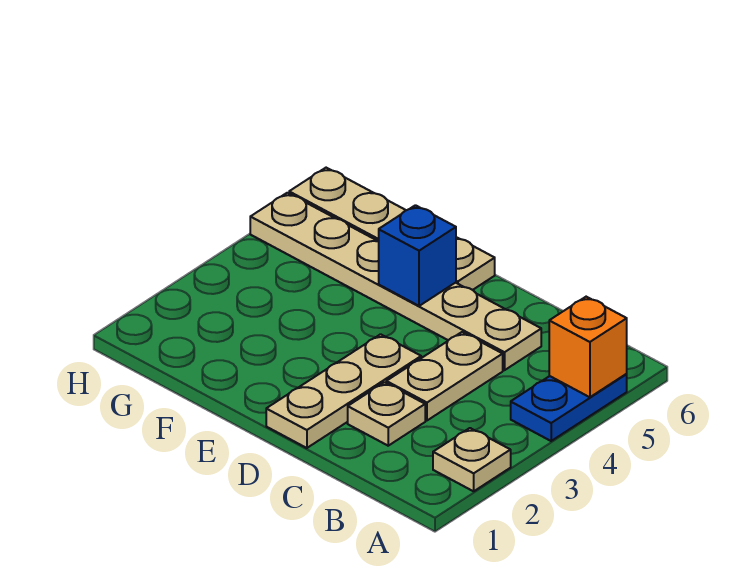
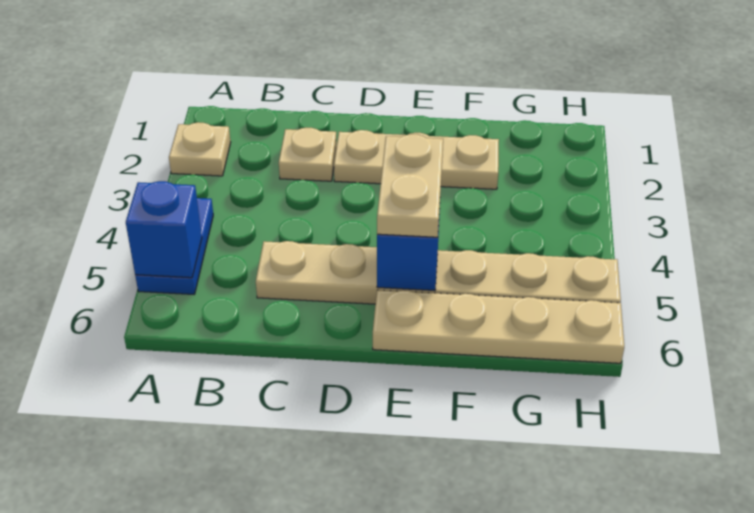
orange brick A5 level 2 -> blue brick A5 level 2
tan plate C3:C4 level 1 -> tan plate E4:E5 level 3
tan plate D1:D3 level 1 -> tan plate D2:F2 level 1

